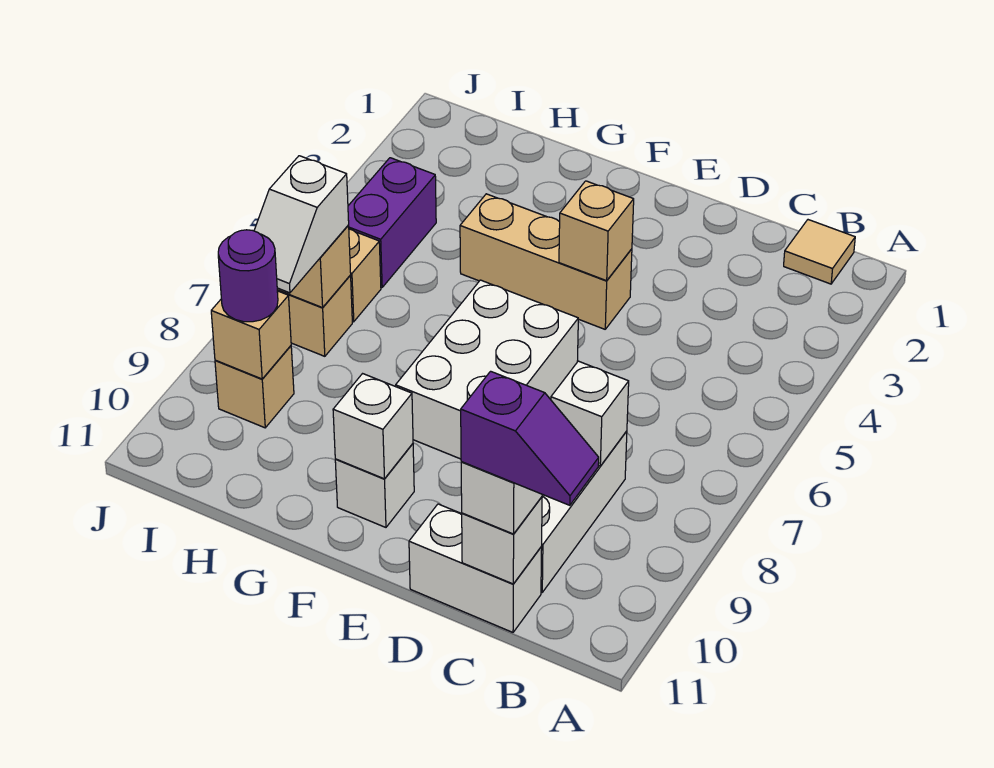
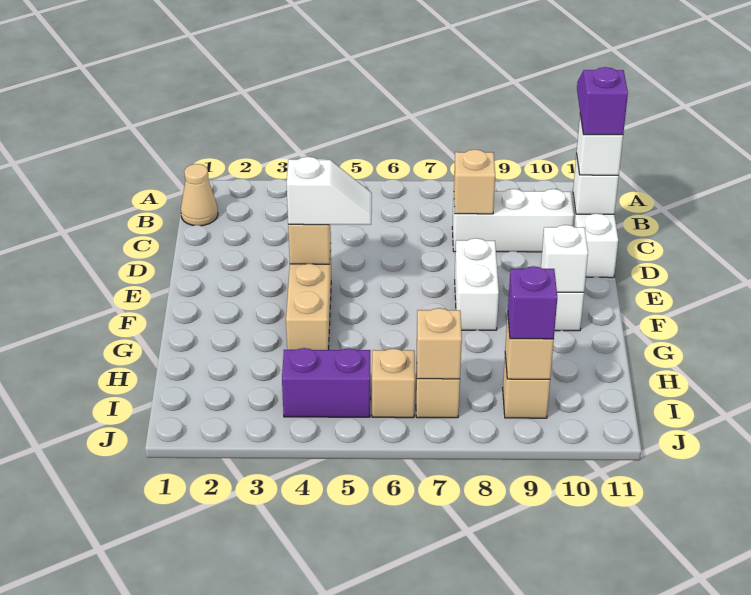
tan tile B1 level 1 -> tan cone B1 level 1
white brick C8 level 2 -> tan brick C8 level 2
white brick E6:F8 level 1 -> white brick E8:F8 level 1
white slope I7:I8 level 3 top 7 -> white slope E4:E5 level 3 top 4
purple round brick I9 level 3 -> purple brick I9 level 3

